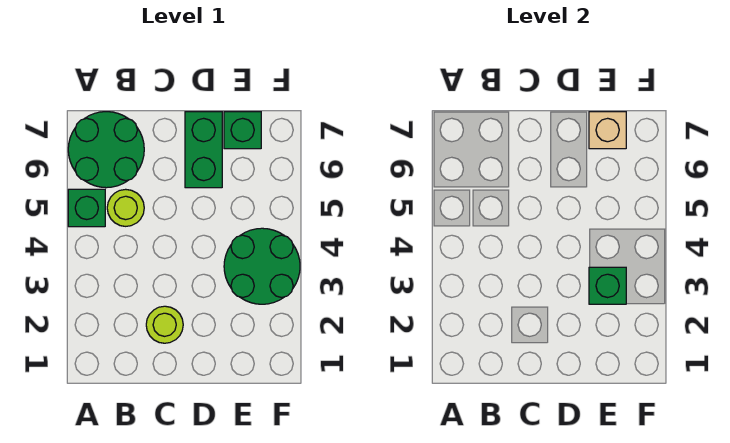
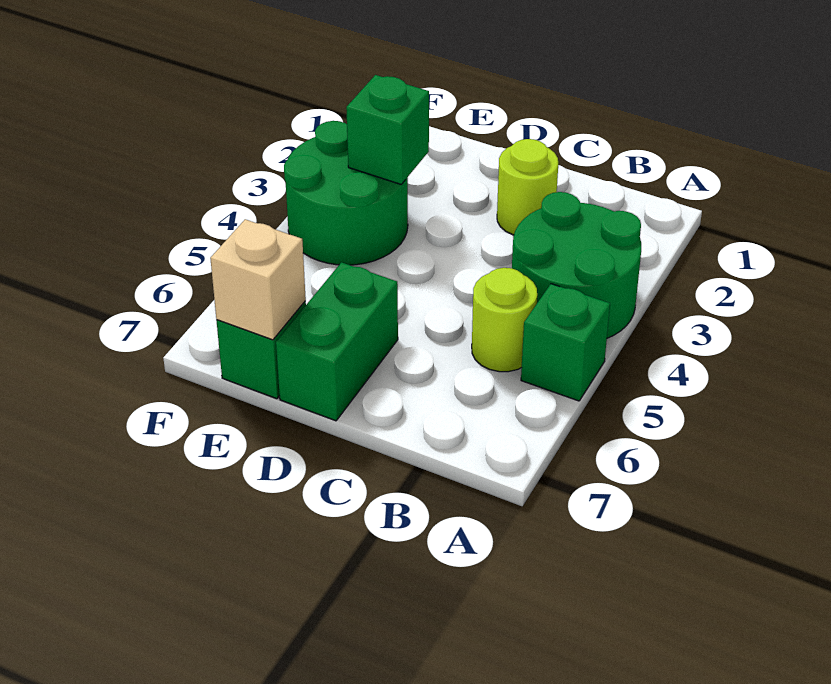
green round brick A6:B7 level 1 -> green round brick A3:B4 level 1

